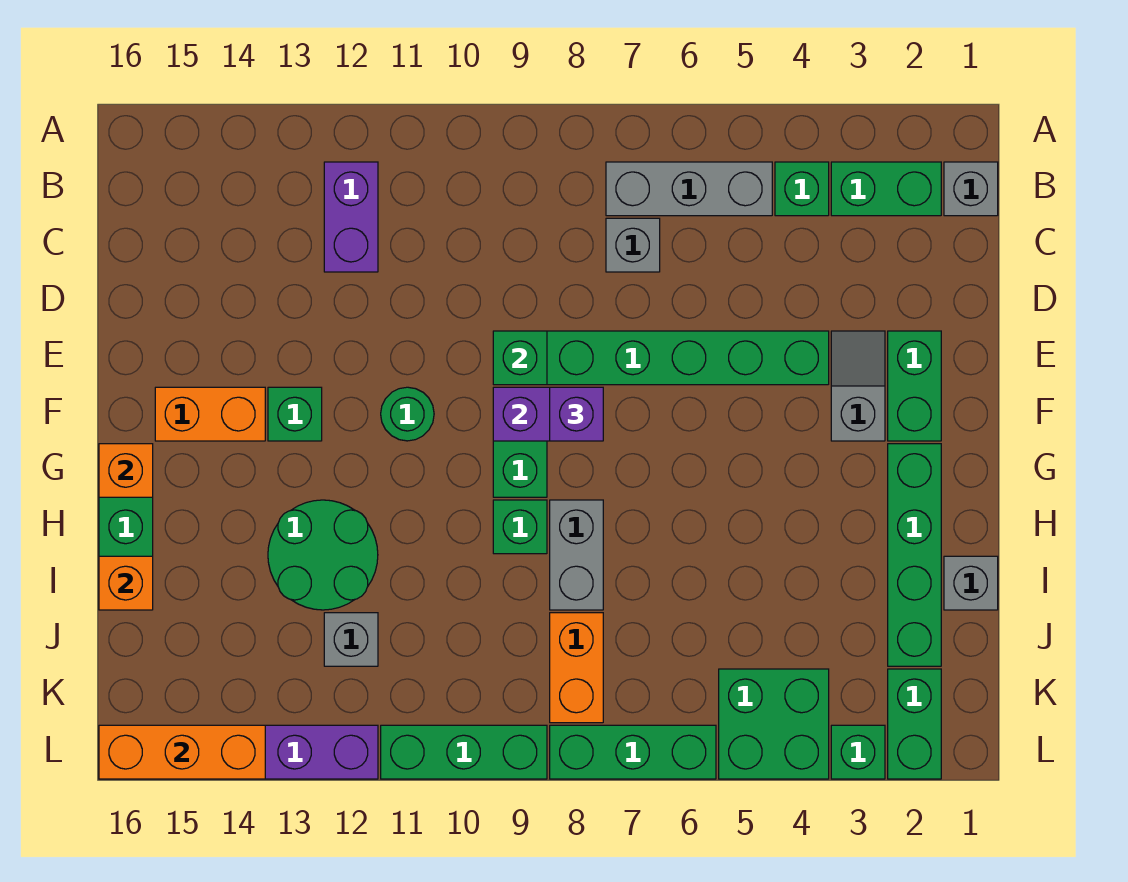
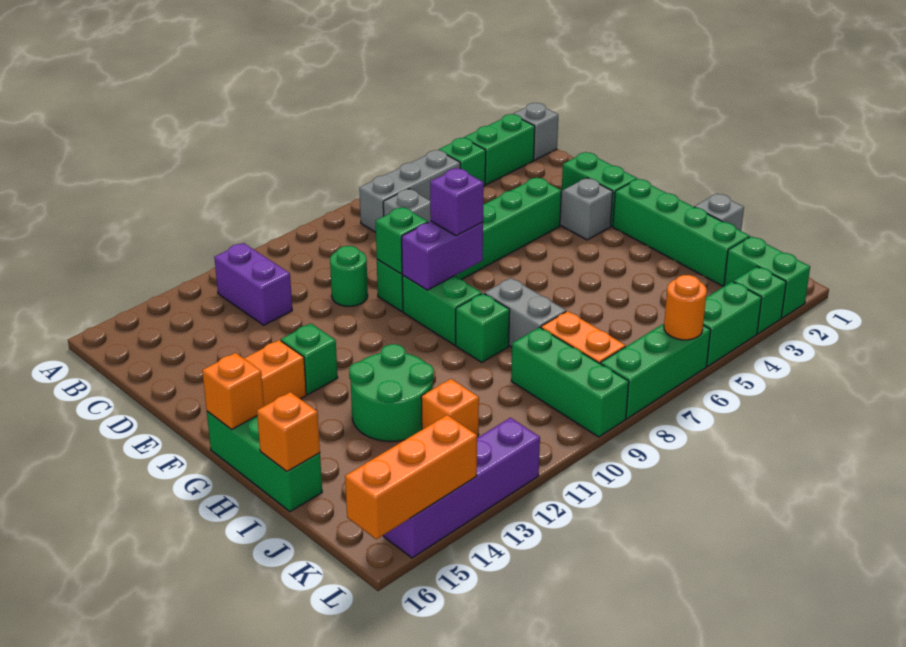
green round brick F11 level 1 -> green round brick D10 level 1
grey brick J12 level 1 -> orange brick J12 level 1
green brick K4:L5 level 1 -> green brick L4:L5 level 1
none -> orange round brick L6 level 2
green brick L9:L11 level 1 -> green brick J9:L9 level 1

